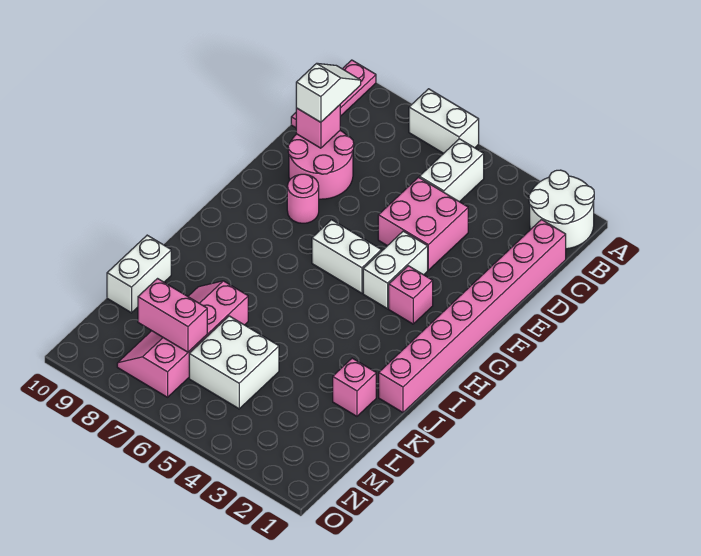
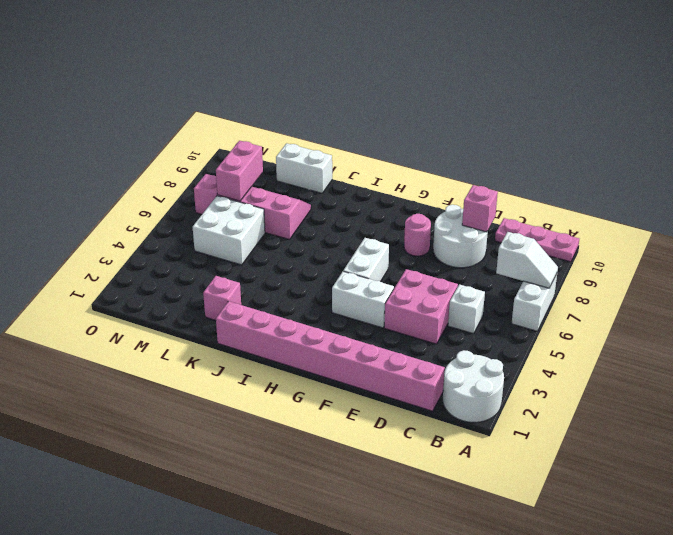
white brick B5:C5 level 1 -> white brick C5 level 1
white slope C9:D9 level 3 top D -> white slope A7:B7 level 2 top B
pink round brick D8:E9 level 1 -> white round brick D8:E9 level 1
pink brick G3 level 1 -> none

